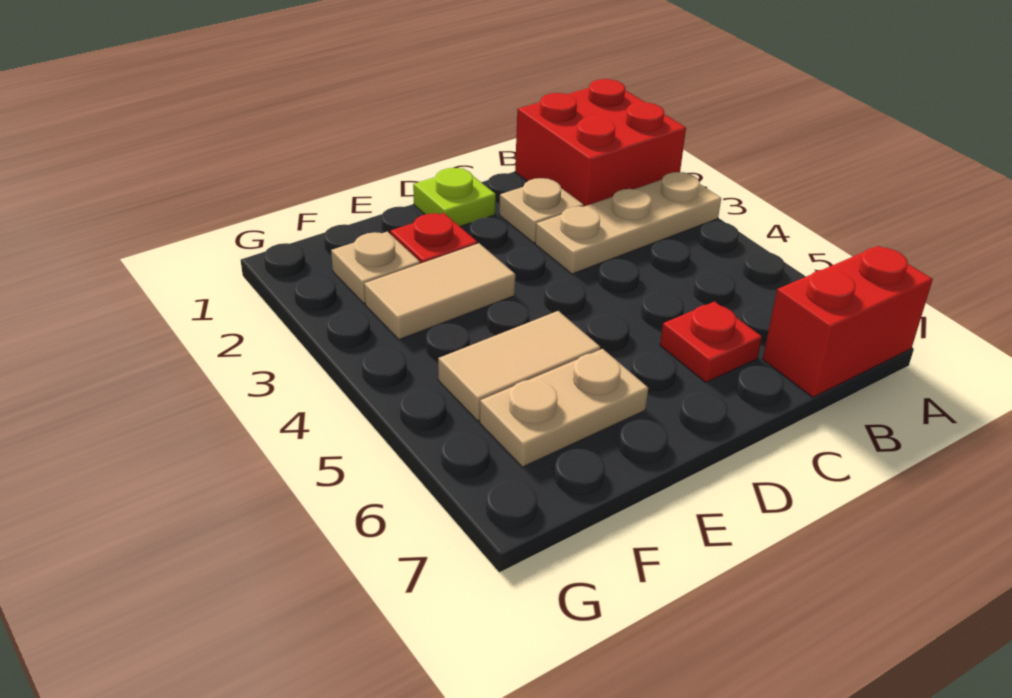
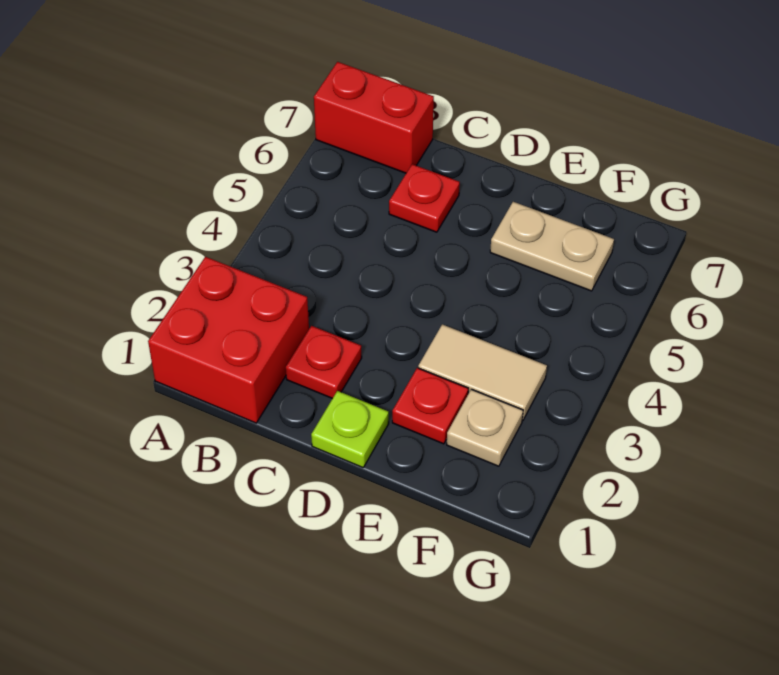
tan plate A3:C3 level 1 -> none
tan plate C2 level 1 -> red plate C2 level 1
tan tile E5:F5 level 1 -> none

